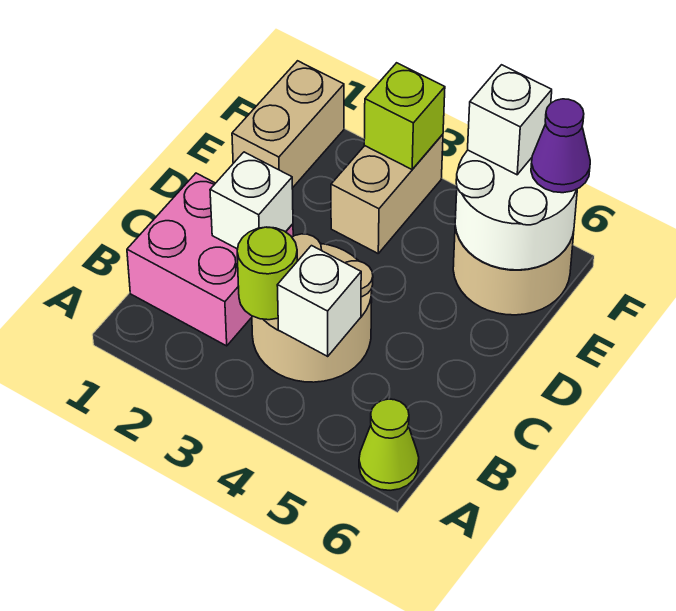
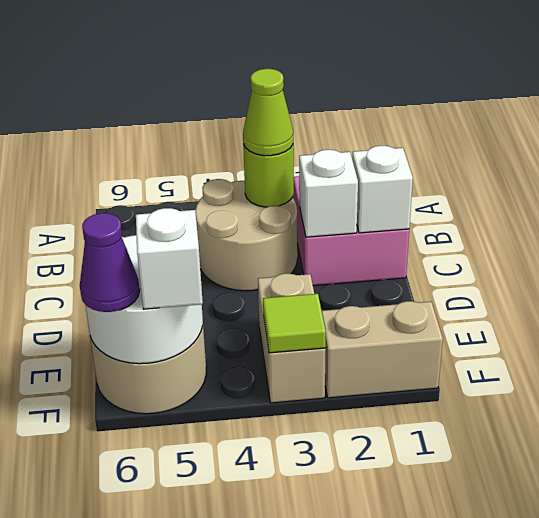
lime cone A6 level 1 -> lime cone B3 level 3
white brick B4 level 2 -> white brick C1 level 2
tan brick E1:F1 level 1 -> tan brick F1:F2 level 1
lime brick F3 level 2 -> lime tile F3 level 2

